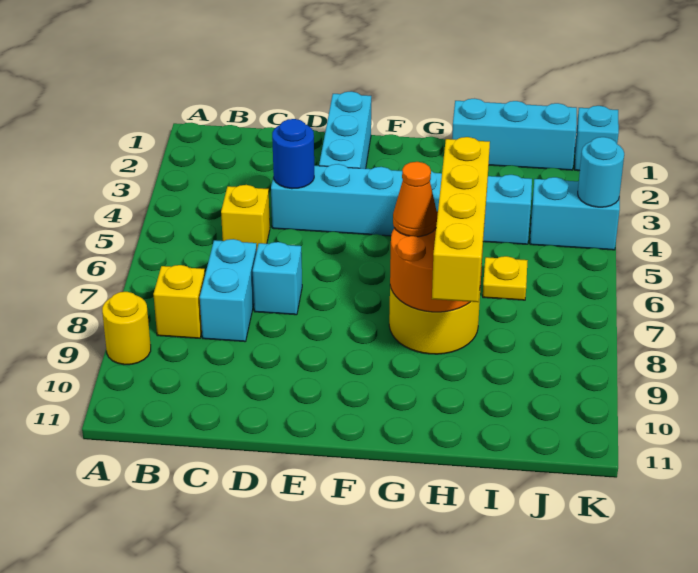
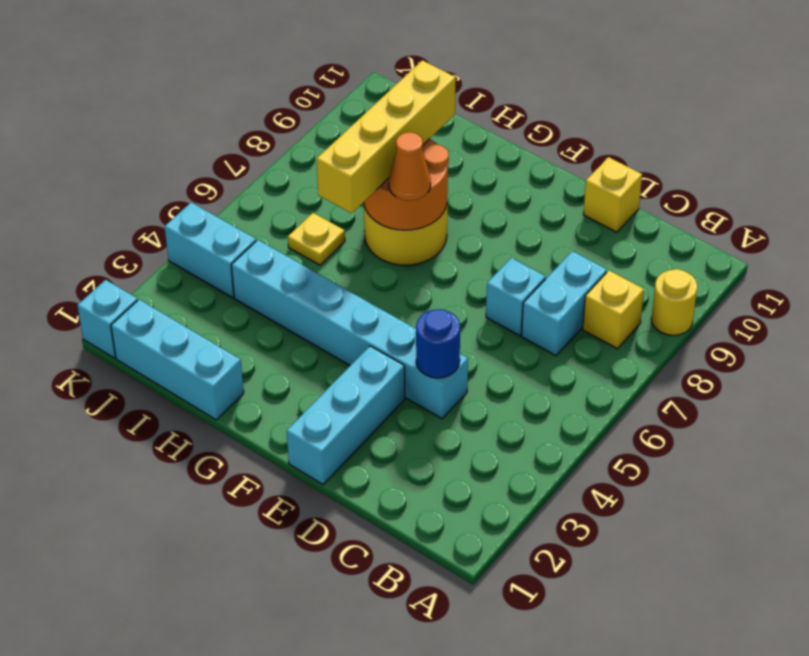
yellow brick C5 level 1 -> yellow brick D11 level 1
cyan round brick K4 level 2 -> none

